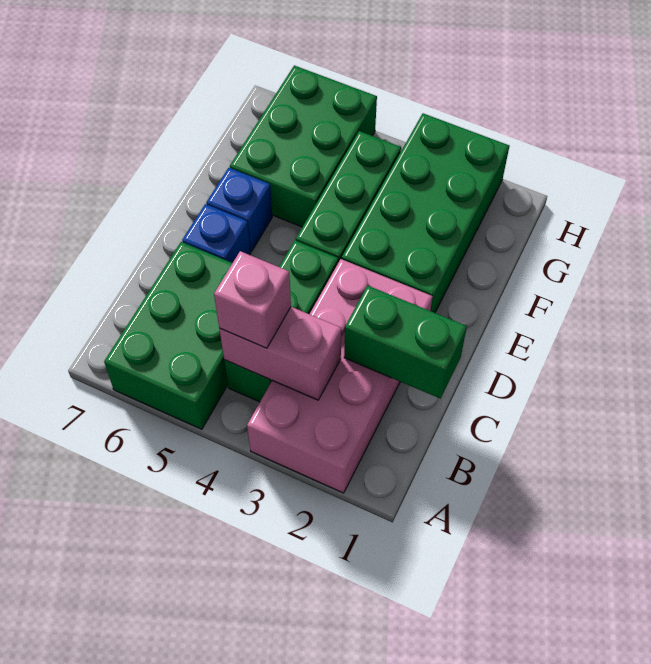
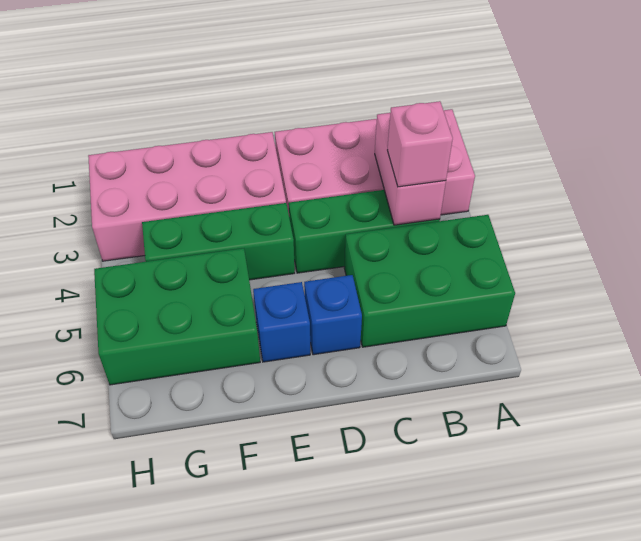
green brick C1:C2 level 2 -> none
green brick E2:H3 level 1 -> pink brick E2:H3 level 1

